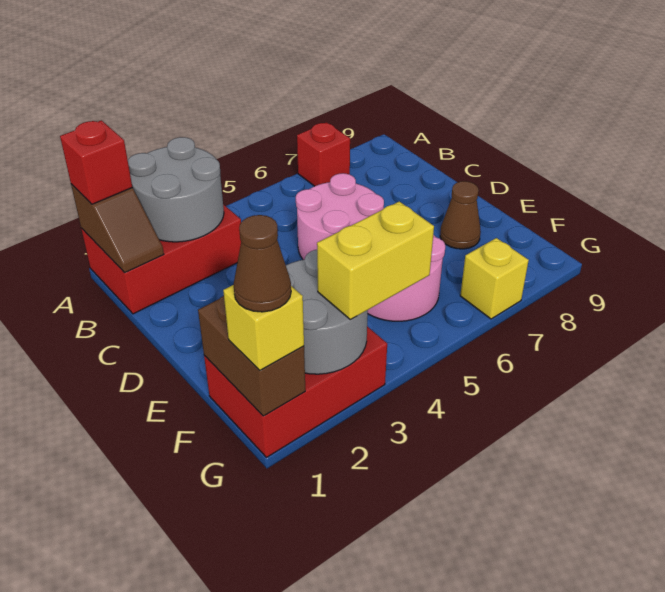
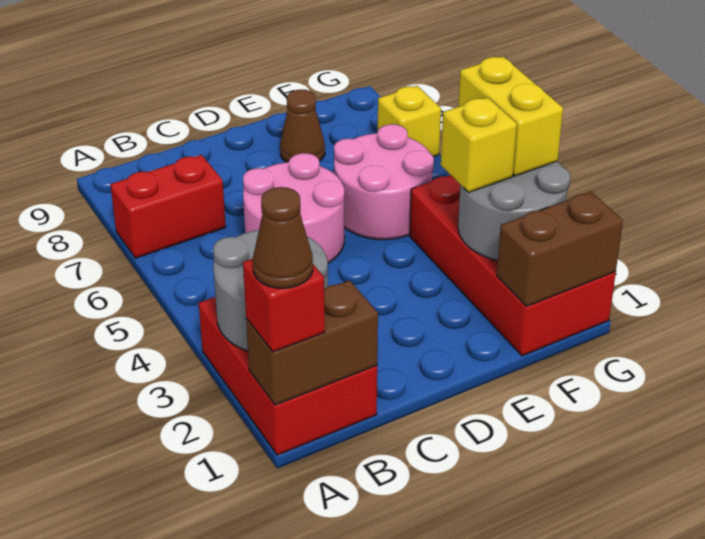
brown slope A1:B1 level 2 top A -> brown brick A1:B1 level 2
red brick A7 level 1 -> red brick A7:B7 level 1
red brick F1:G3 level 1 -> red brick F1:G4 level 1
yellow brick G1 level 3 -> yellow brick F3 level 3
brown cone G1 level 4 -> brown cone A1 level 4

